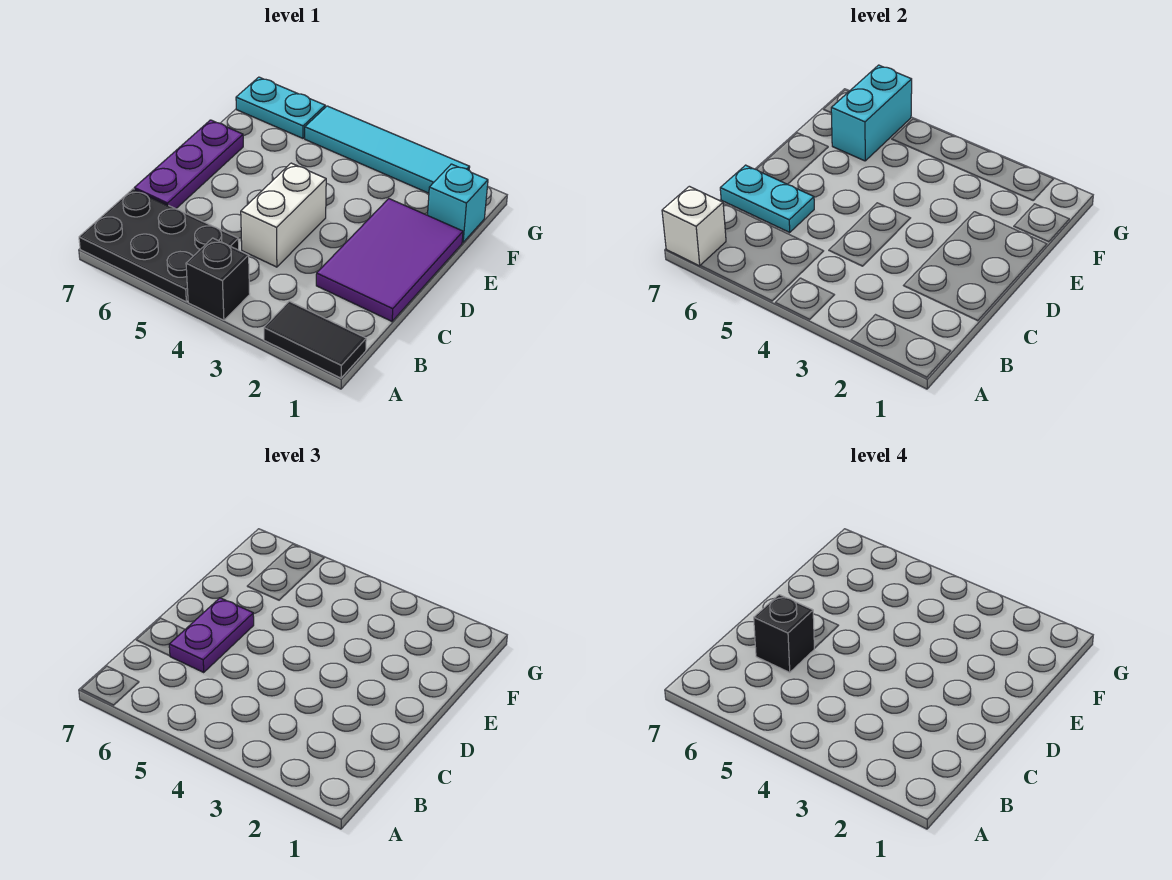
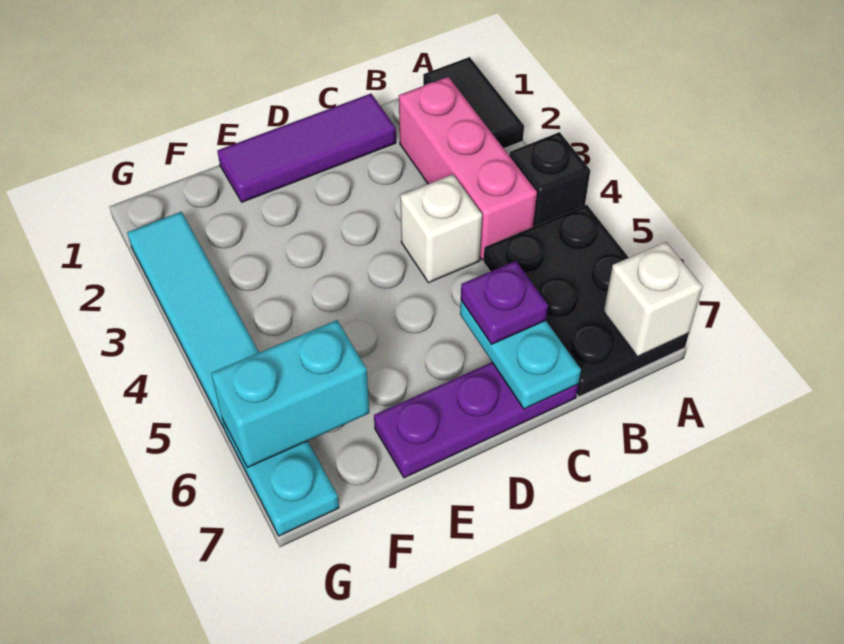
none -> pink brick B2:B4 level 1
purple tile C1:E2 level 1 -> purple tile C1:E1 level 1
white brick C4:D4 level 1 -> white brick C4 level 1
purple plate C6:D6 level 3 -> purple plate C6 level 3
black brick C6 level 4 -> none
cyan brick F1 level 1 -> none

